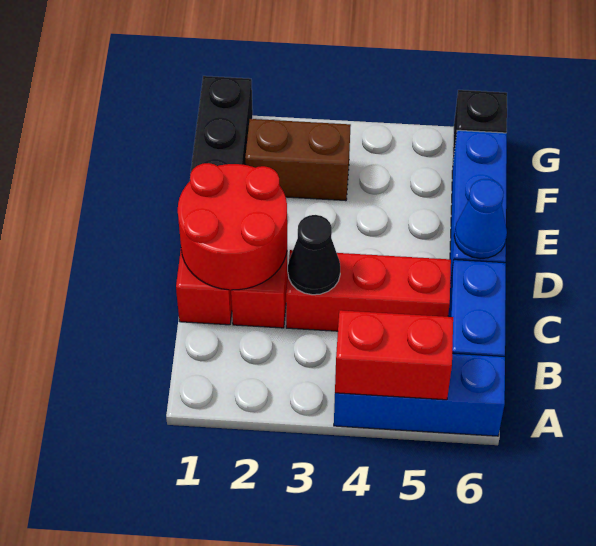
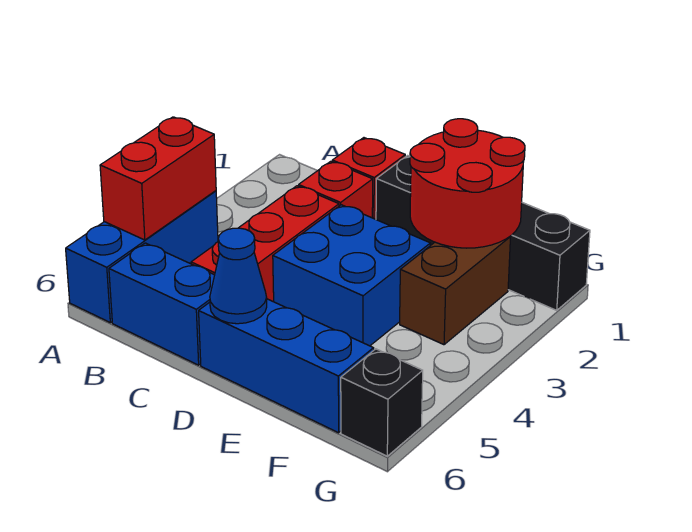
red round brick C1:D2 level 2 -> red round brick E1:F2 level 2
black cone C3 level 2 -> none
none -> blue brick D3:E4 level 1

